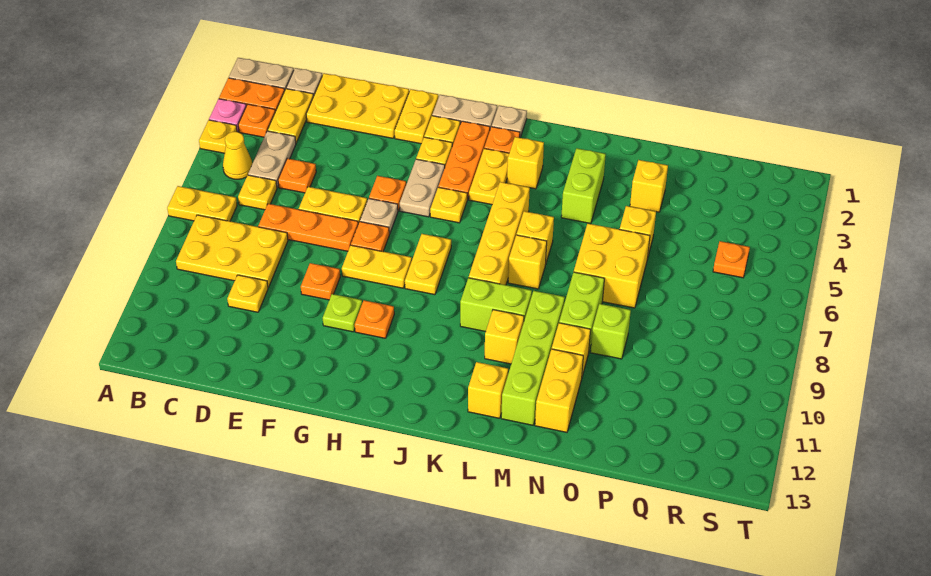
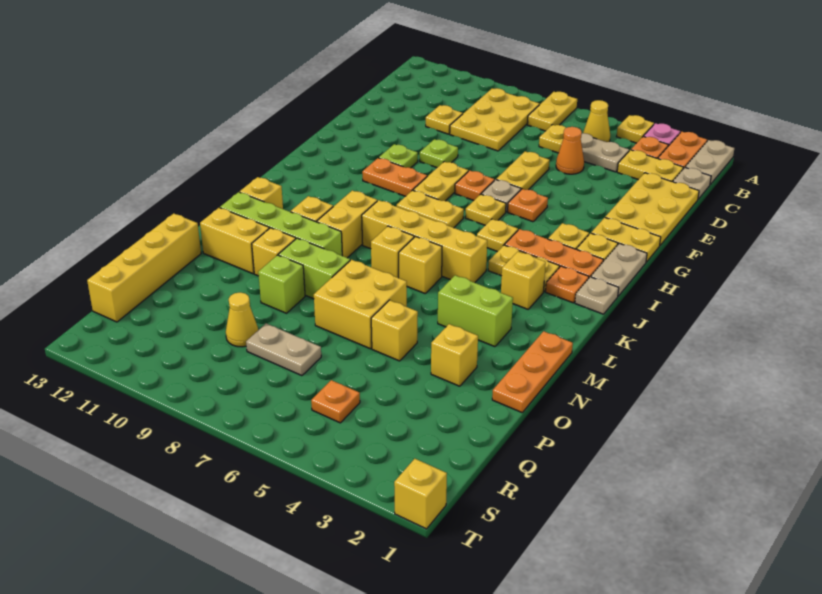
orange plate D5 level 1 -> orange cone D5 level 1
orange plate D7:F7 level 1 -> orange plate M1:O1 level 1
orange plate F9 level 1 -> lime plate F9 level 1
tan plate H4:H5 level 1 -> tan plate Q7:Q8 level 1
none -> yellow plate H6 level 1
orange plate H10 level 1 -> orange plate H9:H10 level 1
lime brick K9:L9 level 1 -> yellow brick K9:L9 level 1
none -> yellow brick O13:R13 level 1
none -> yellow cone Q9 level 1
none -> yellow brick T1 level 1

